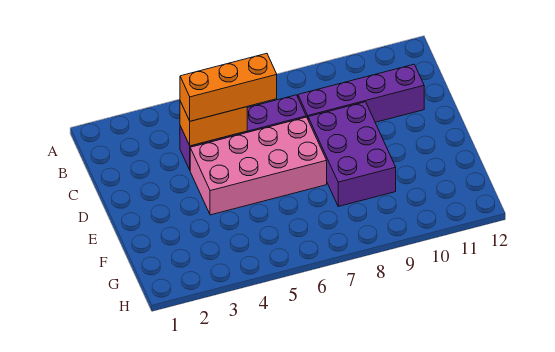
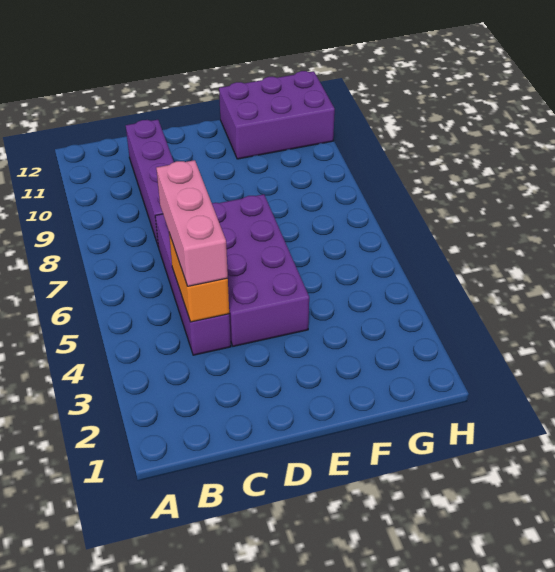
orange brick C4:C6 level 3 -> pink brick C4:C6 level 3
pink brick D4:E7 level 1 -> purple brick D4:E7 level 1
purple brick D8:F9 level 1 -> purple brick F11:H12 level 1

